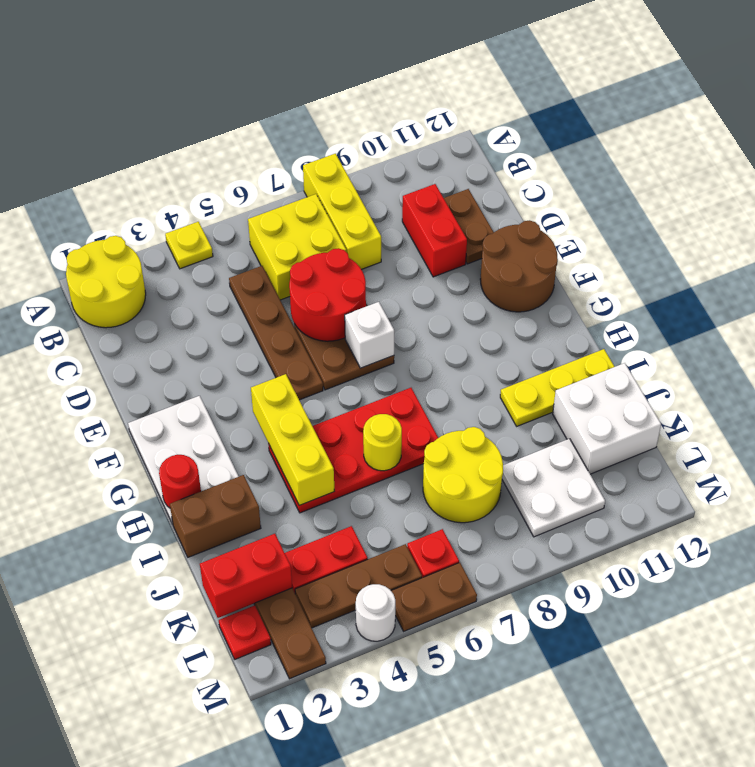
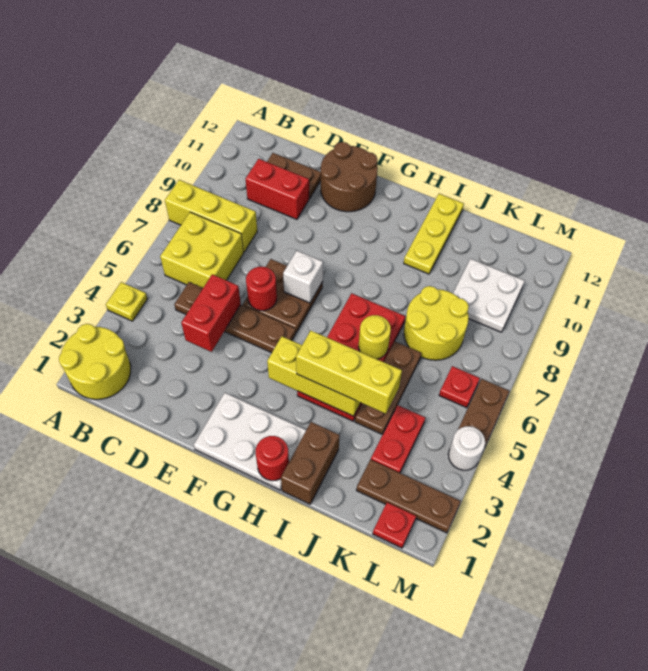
red round brick D6:E7 level 2 -> red round brick E6 level 2
none -> yellow brick H4:J4 level 3
white brick J11:K12 level 1 -> none
red brick K1:K2 level 2 -> red brick D4:D5 level 2
brown plate L3:L5 level 1 -> brown plate J4:J6 level 1

